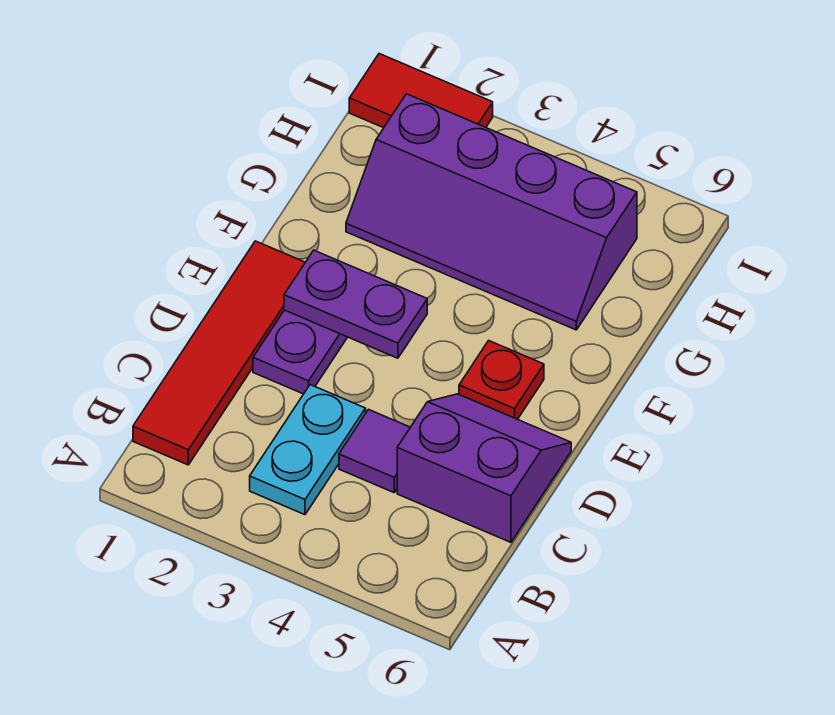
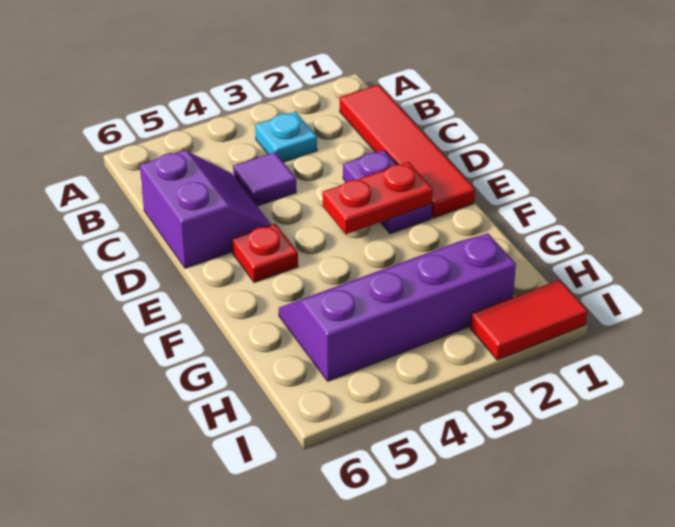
cyan plate B3:C3 level 1 -> cyan plate B3 level 1
purple slope C5:D6 level 1 top C -> purple slope C5:D6 level 1 top 6
purple plate E2:E3 level 2 -> red plate E2:E3 level 2

